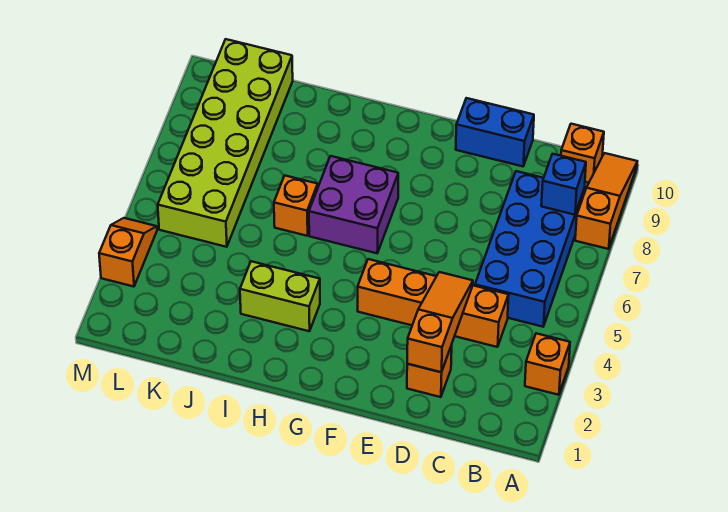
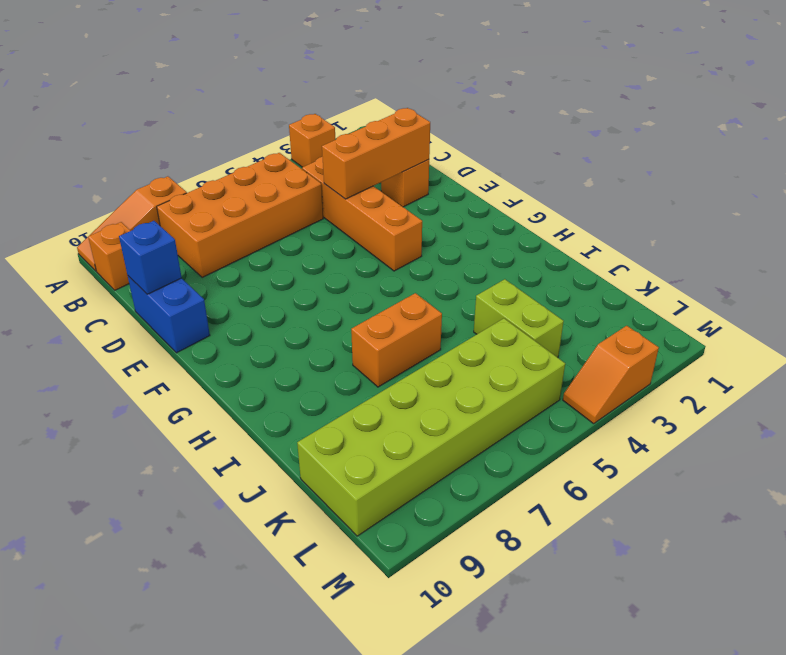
blue brick B5:C8 level 1 -> orange brick B5:C8 level 1
blue brick B8 level 2 -> blue brick D10 level 2
orange slope D2:D4 level 2 top 2 -> orange brick D2:D4 level 2
purple brick G6:H7 level 1 -> none
lime brick H3:I3 level 1 -> lime brick J4:K4 level 1
orange brick I6 level 1 -> orange brick I6:I7 level 1

